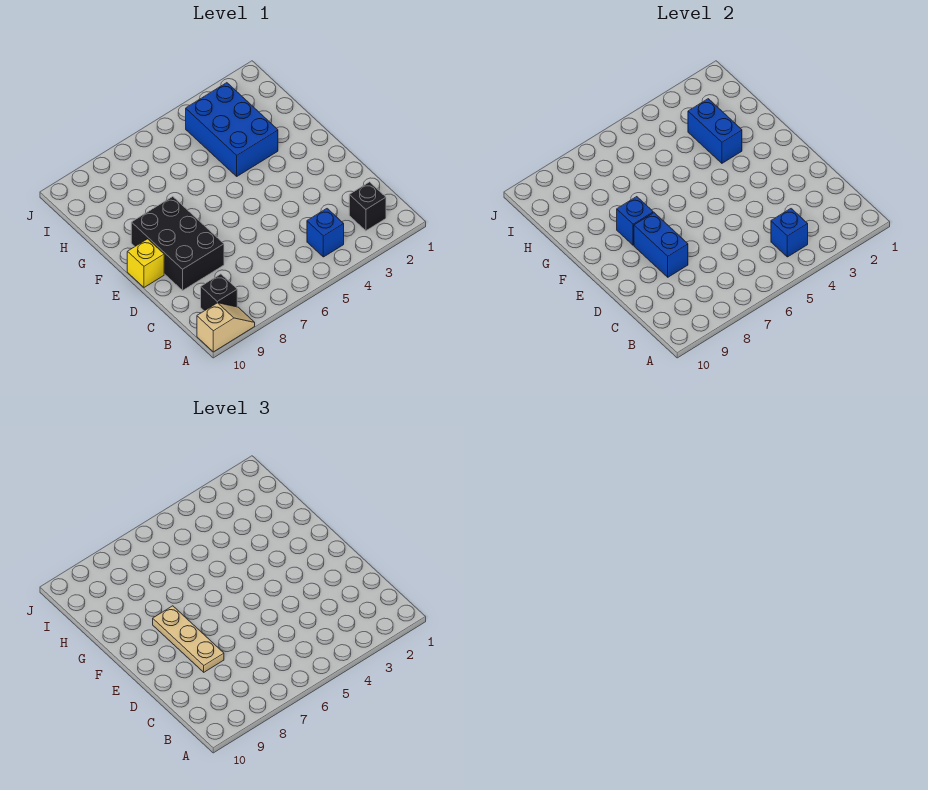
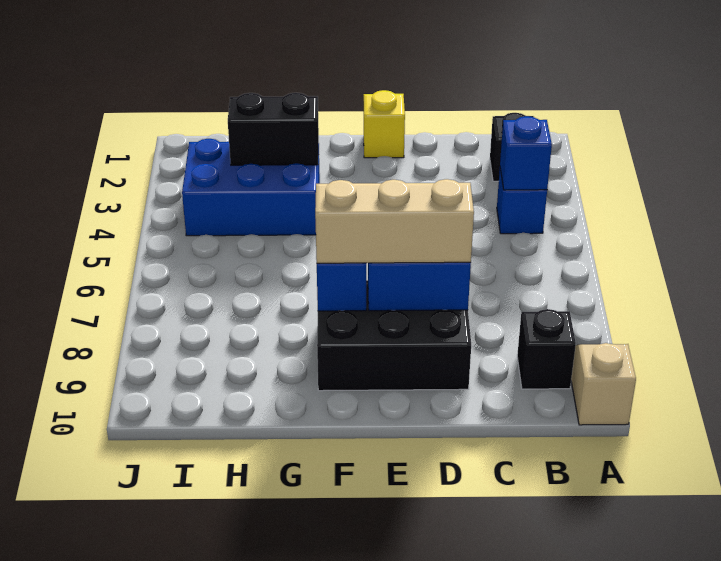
tan plate D8:F8 level 3 -> tan brick D8:F8 level 3
yellow brick E10 level 1 -> yellow brick E1 level 1
blue brick G3:H3 level 2 -> black brick G3:H3 level 2

